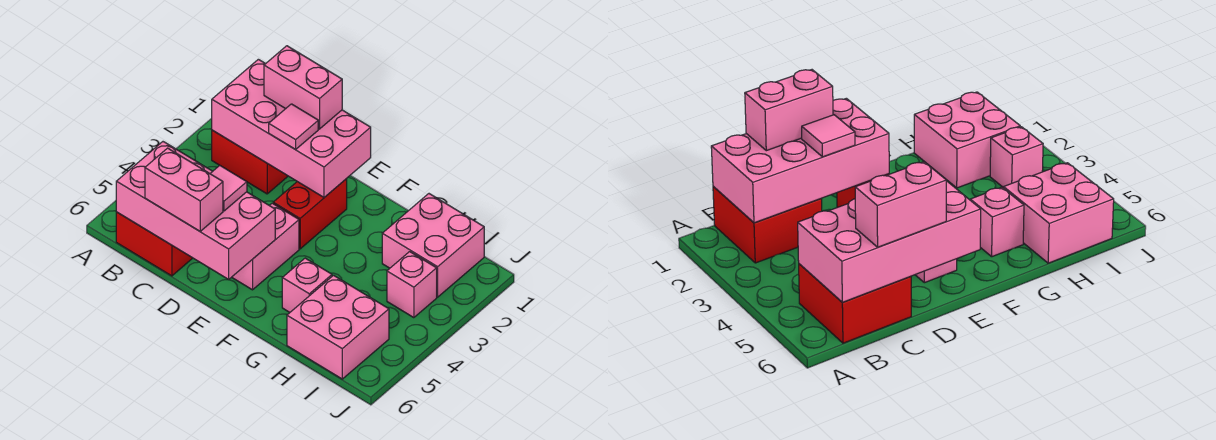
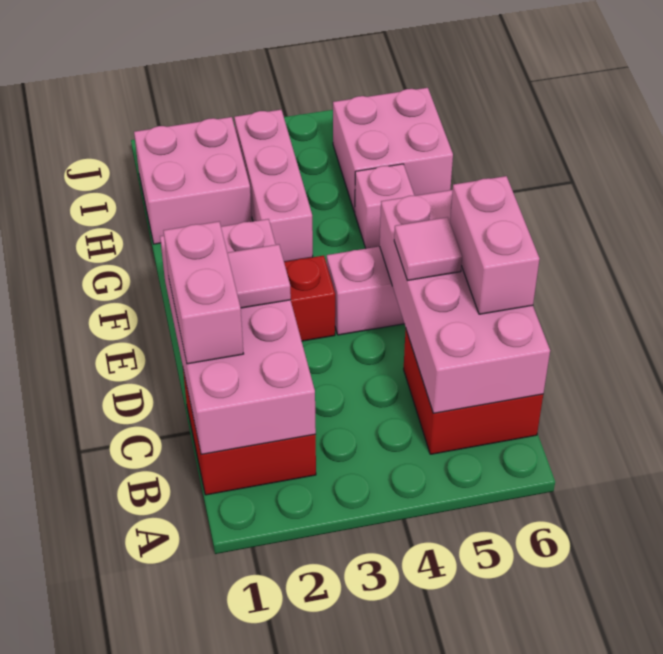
pink brick I3 level 1 -> pink brick G3:I3 level 1

